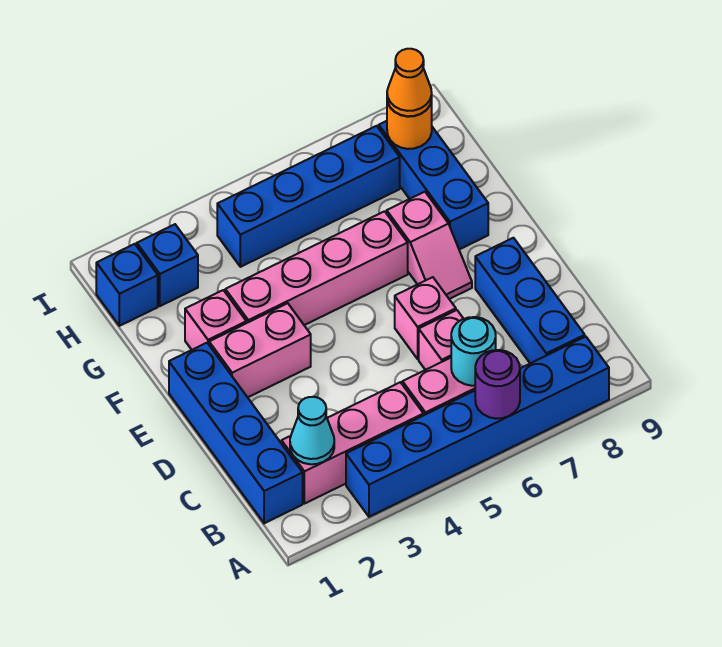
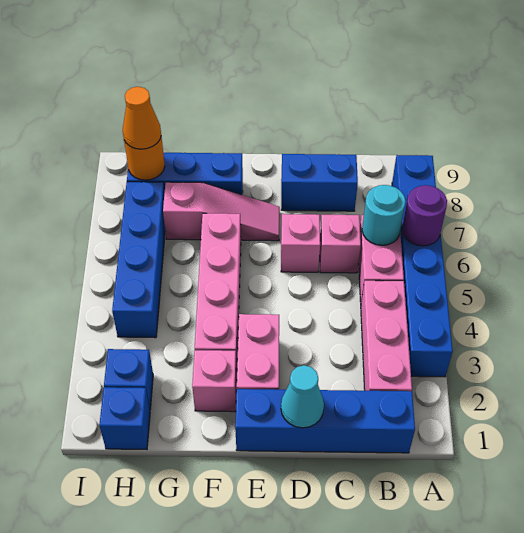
cyan cone B2 level 2 -> cyan cone D1 level 2
blue brick B8:D8 level 1 -> blue brick C8:D8 level 1
pink slope E7:F7 level 1 top F -> pink slope E7:G7 level 1 top G

